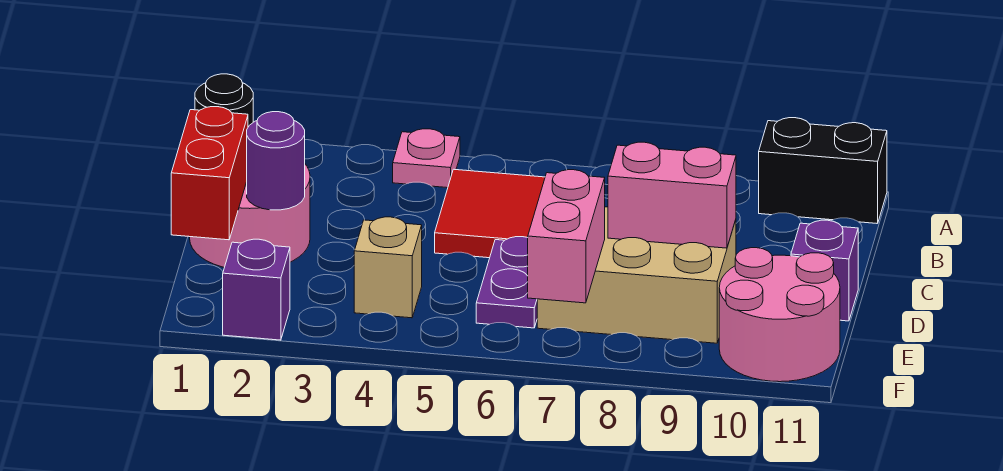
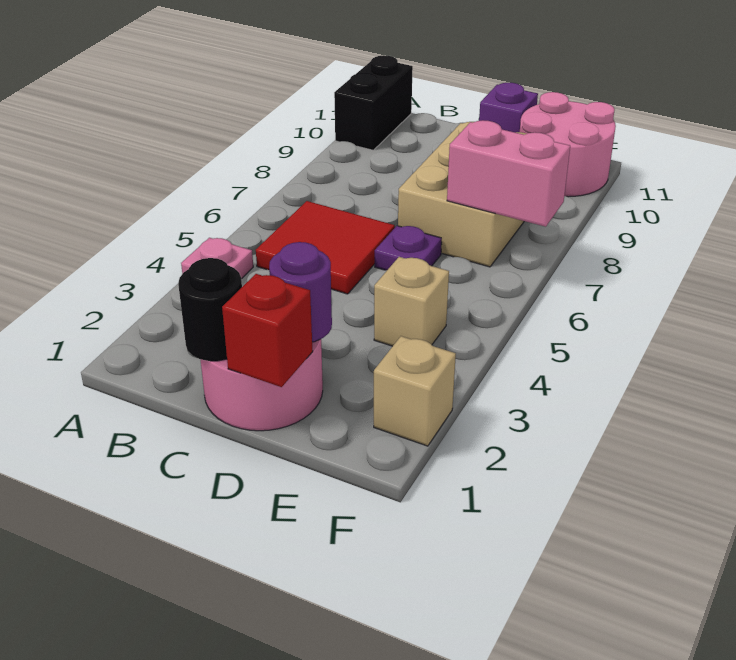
red brick D1:E1 level 2 -> red brick D1 level 2
purple plate D6:E6 level 1 -> purple plate D6 level 1
pink brick D8:D9 level 2 -> none
purple brick F2 level 1 -> tan brick F2 level 1

